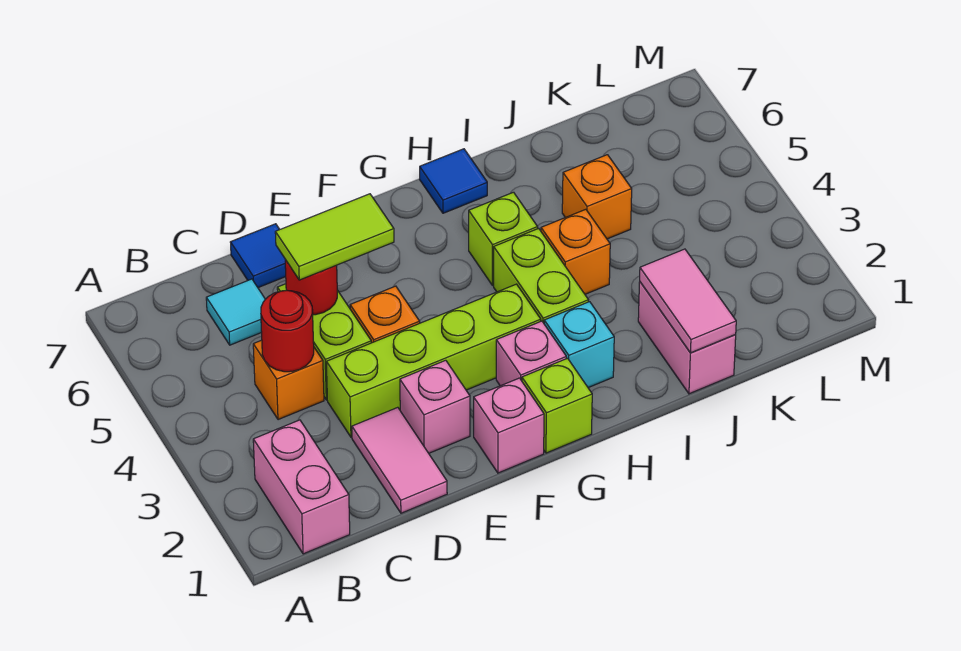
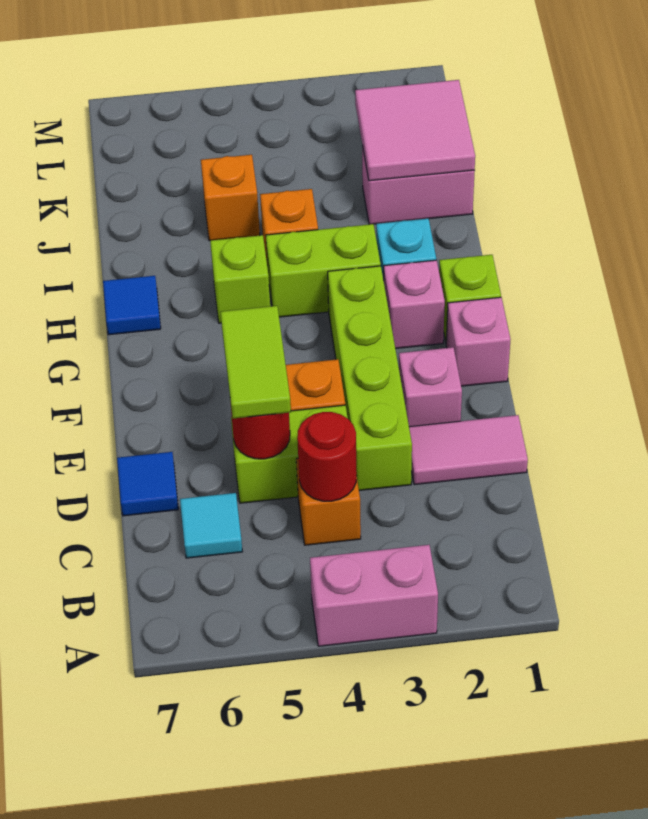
pink brick B1:B2 level 1 -> pink brick A3:A4 level 1
pink tile J1:J2 level 2 -> pink tile J1:K2 level 2

